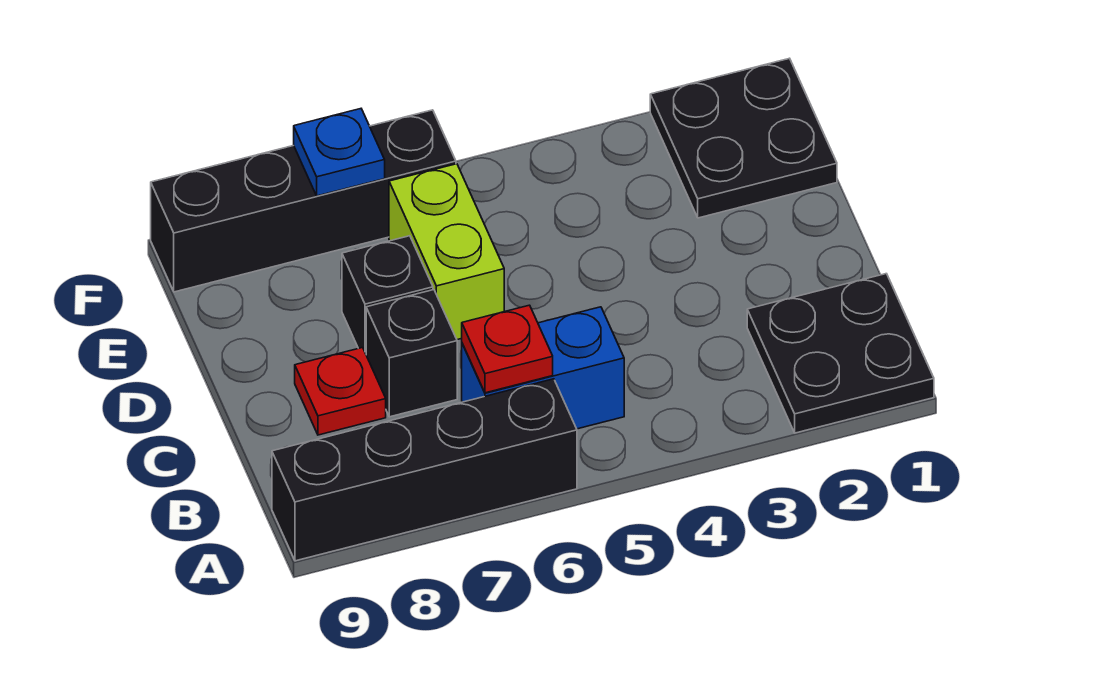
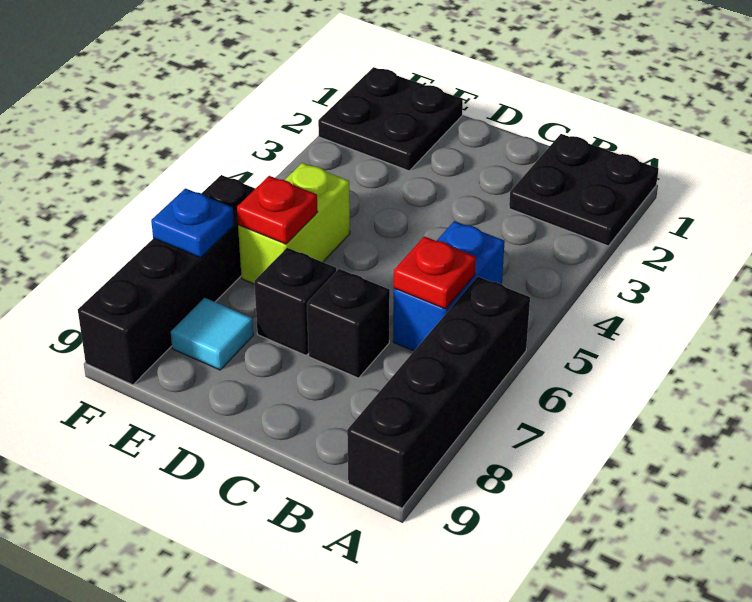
red plate C8 level 1 -> red plate E6 level 2
lime brick D6:E6 level 1 -> lime brick E5:E6 level 1
none -> cyan tile E8 level 1

